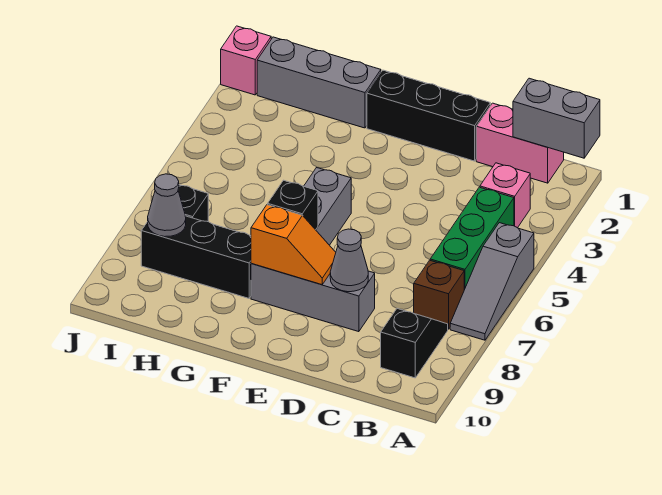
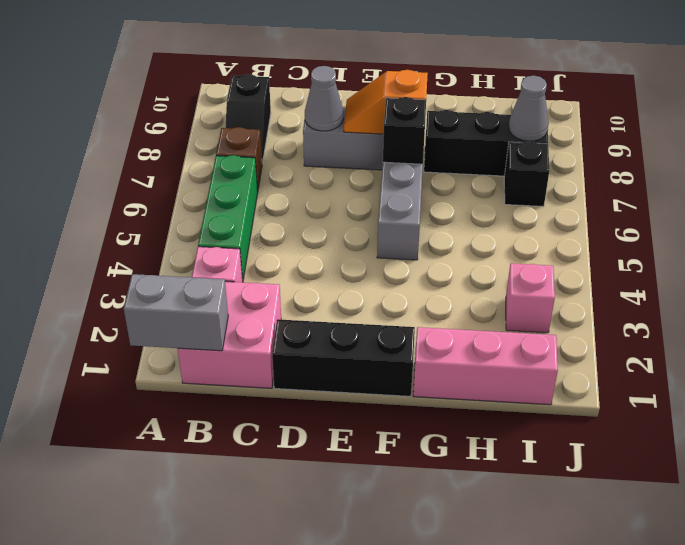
grey slope A5:A7 level 1 top 5 -> none
pink brick B1:C1 level 1 -> pink brick B1:C2 level 1
grey brick G1:I1 level 1 -> pink brick G1:I1 level 1
pink brick J1 level 1 -> pink brick I3 level 1

